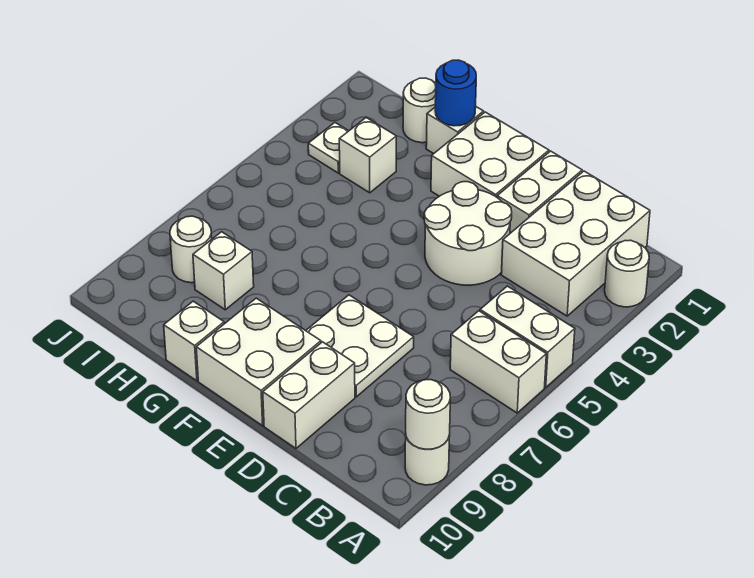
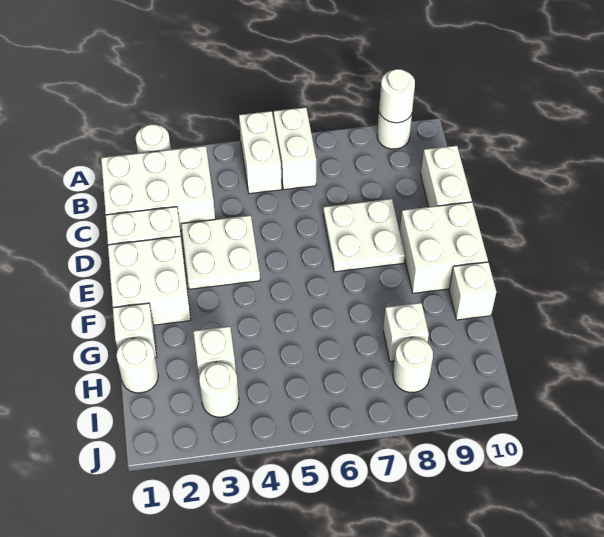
white round brick D3:E4 level 1 -> white plate D3:E4 level 1
white brick D9:D10 level 1 -> white brick C10:D10 level 1
blue round brick G1 level 2 -> none
white plate I3 level 1 -> white round brick I3 level 1

